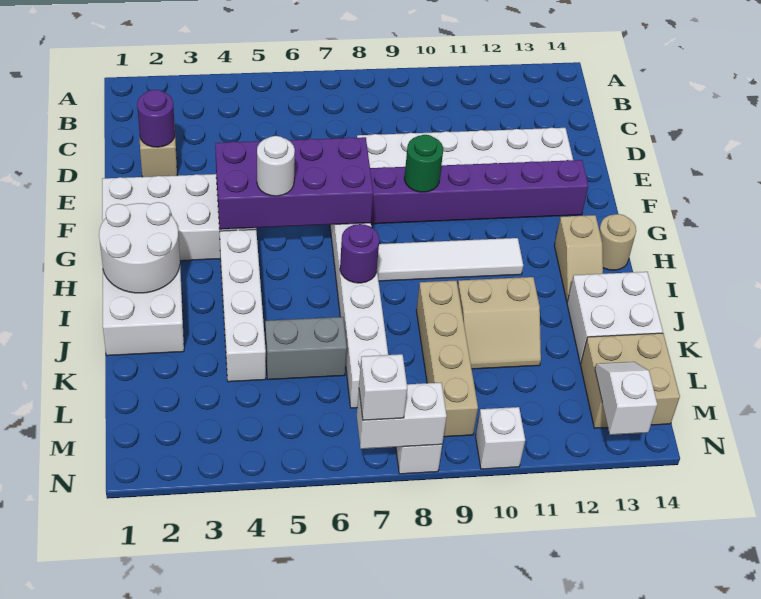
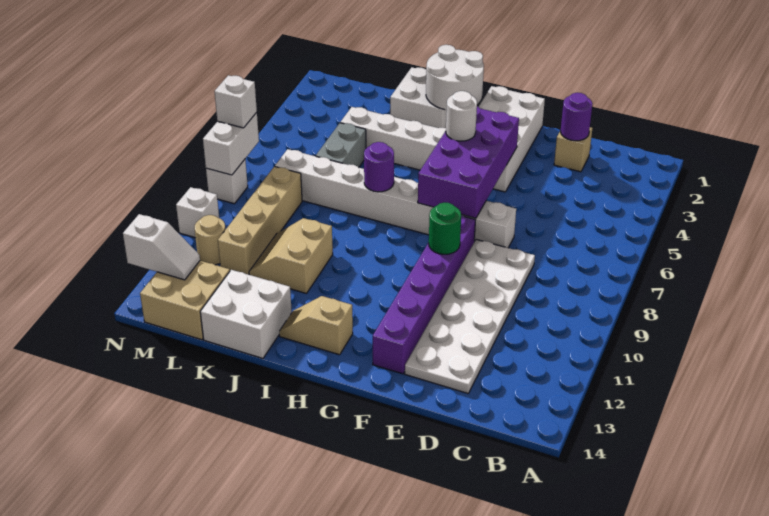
white tile H8:H11 level 1 -> none
tan round brick H14 level 1 -> tan round brick M11 level 1
tan brick J9:M9 level 1 -> tan brick L8:L11 level 1

